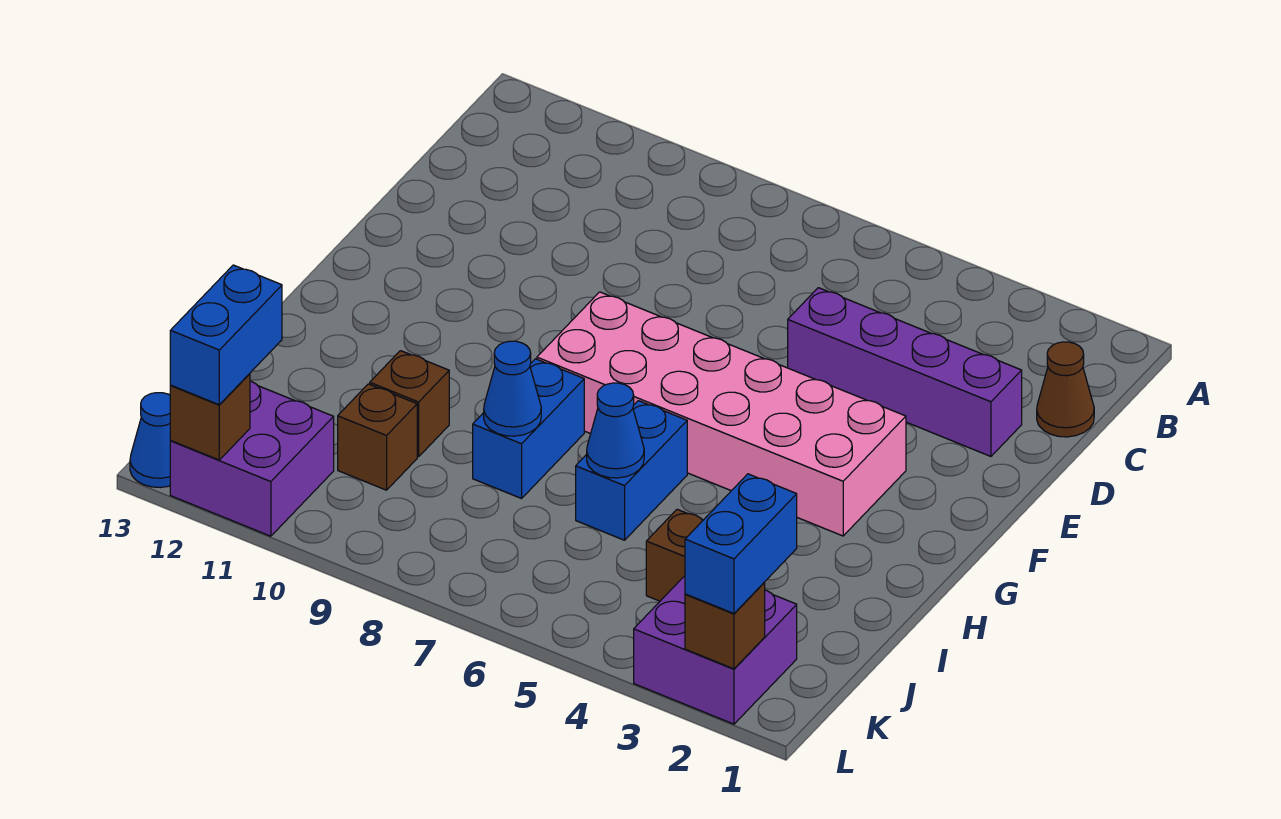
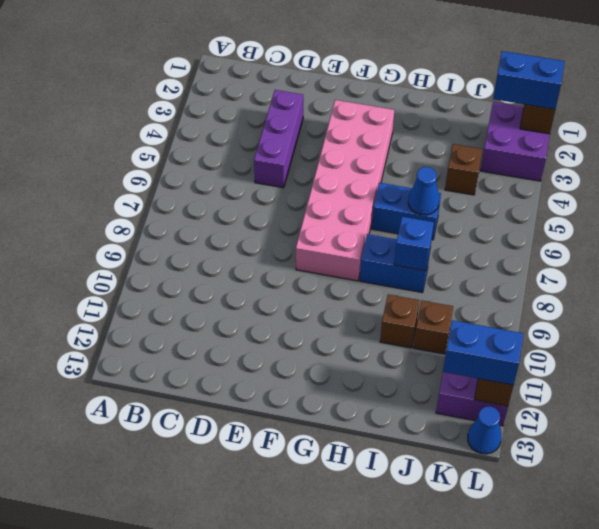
brown cone C1 level 1 -> none
purple brick D2:D5 level 1 -> purple brick D3:D5 level 1
blue cone I8 level 2 -> blue brick I8 level 2

